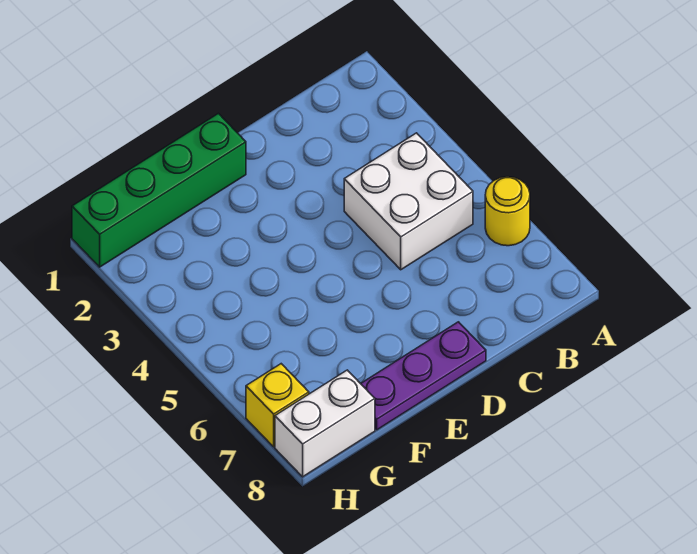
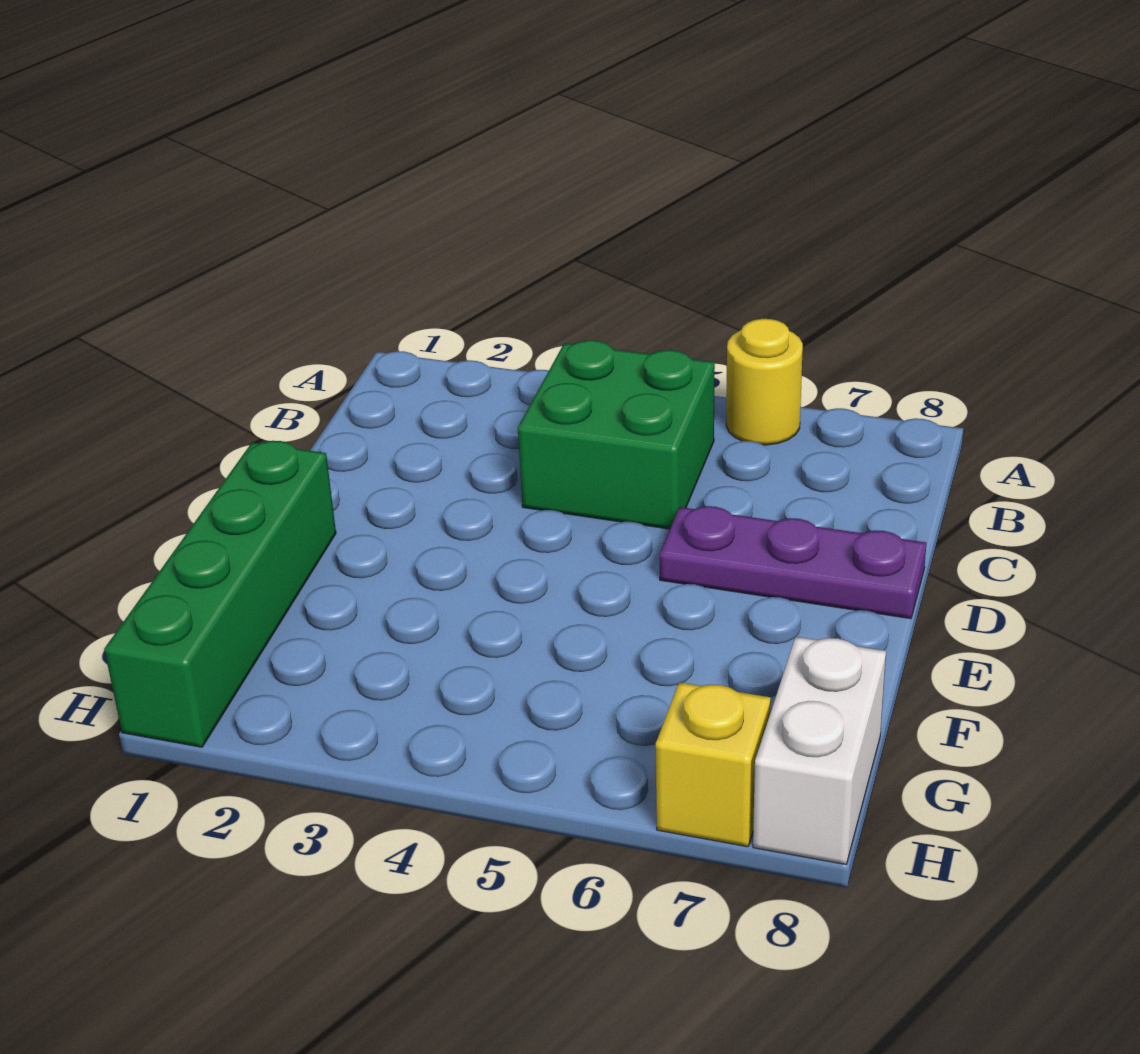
white brick B4:C5 level 1 -> green brick B4:C5 level 1
purple plate D8:F8 level 1 -> purple plate D6:D8 level 1

